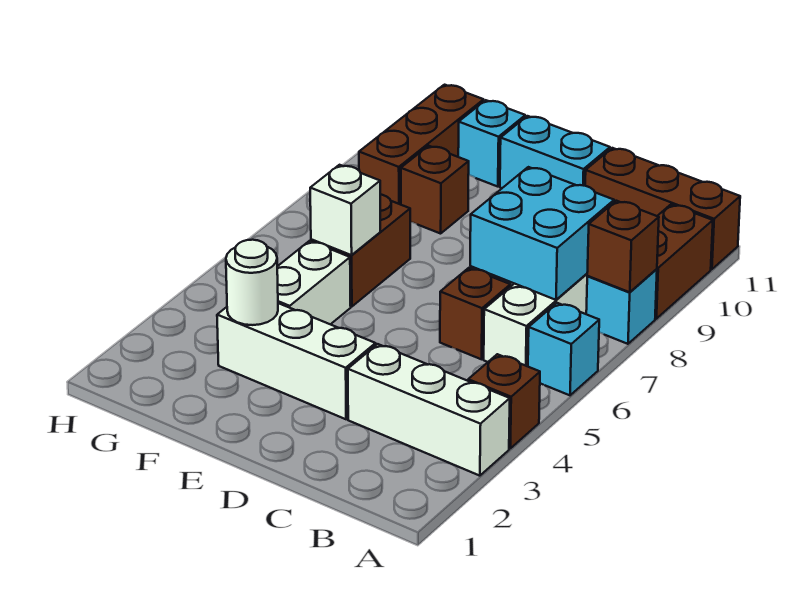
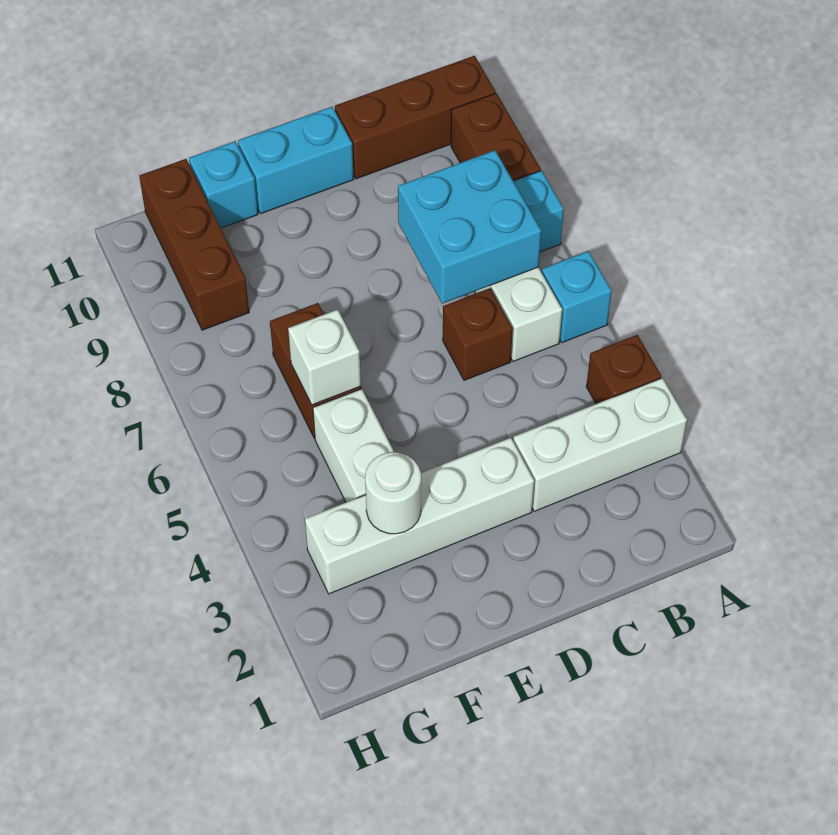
brown brick A8 level 2 -> none
white brick D3:F3 level 1 -> white brick D3:G3 level 1
brown brick F9 level 1 -> none

